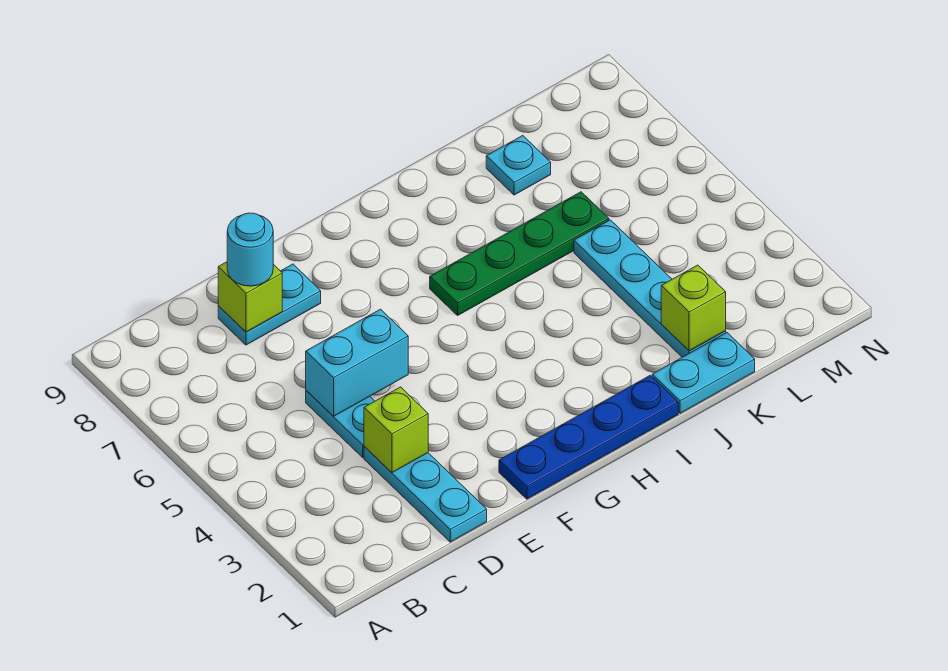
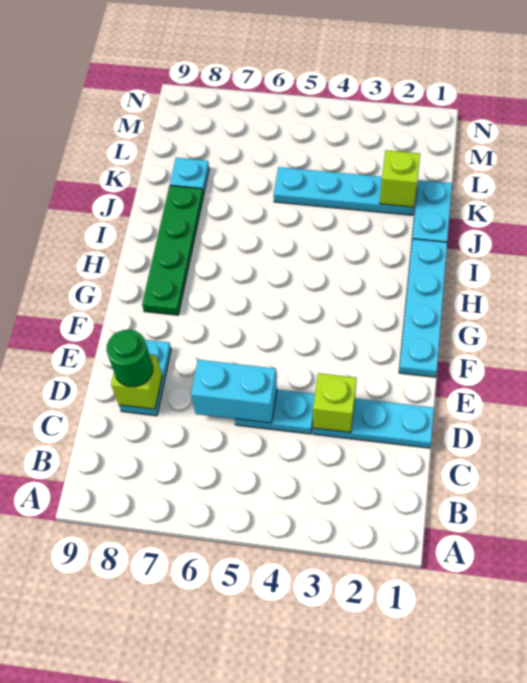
cyan brick D5:E5 level 2 -> cyan brick D5:D6 level 2
cyan round brick D8 level 3 -> green round brick D8 level 3
blue plate F1:I1 level 1 -> cyan plate F1:I1 level 1
green plate H6:K6 level 1 -> green plate G8:J8 level 1

